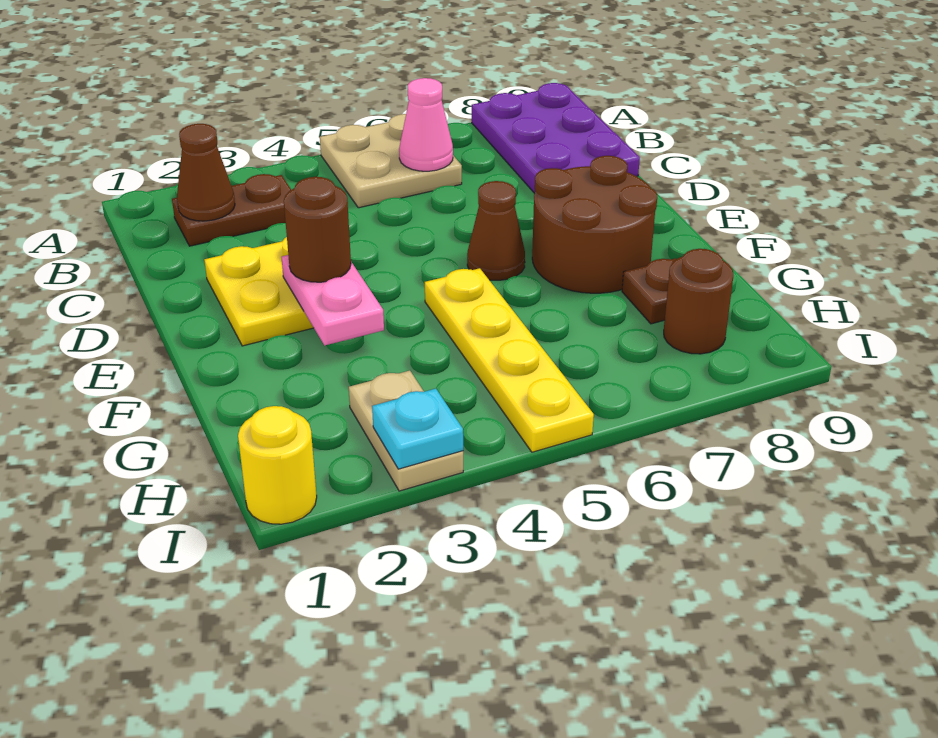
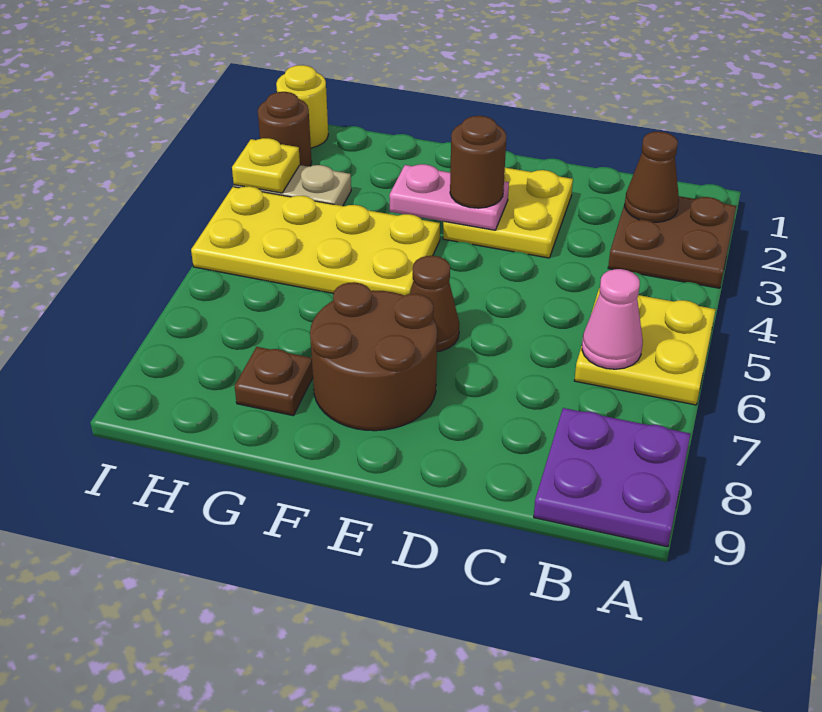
tan plate A5:B6 level 1 -> yellow plate A5:B6 level 1
purple plate A8:C9 level 1 -> purple plate A8:B9 level 1
brown plate B2:B3 level 1 -> brown plate A2:B3 level 1
yellow plate F5:I5 level 1 -> yellow plate F4:I5 level 1
brown round brick H8 level 1 -> brown round brick I2 level 1
cyan plate I3 level 2 -> yellow plate I3 level 2

